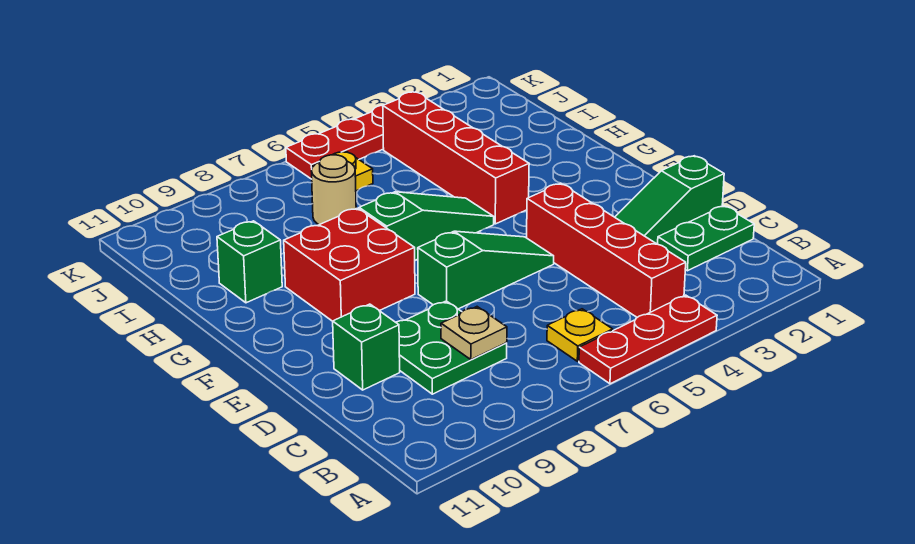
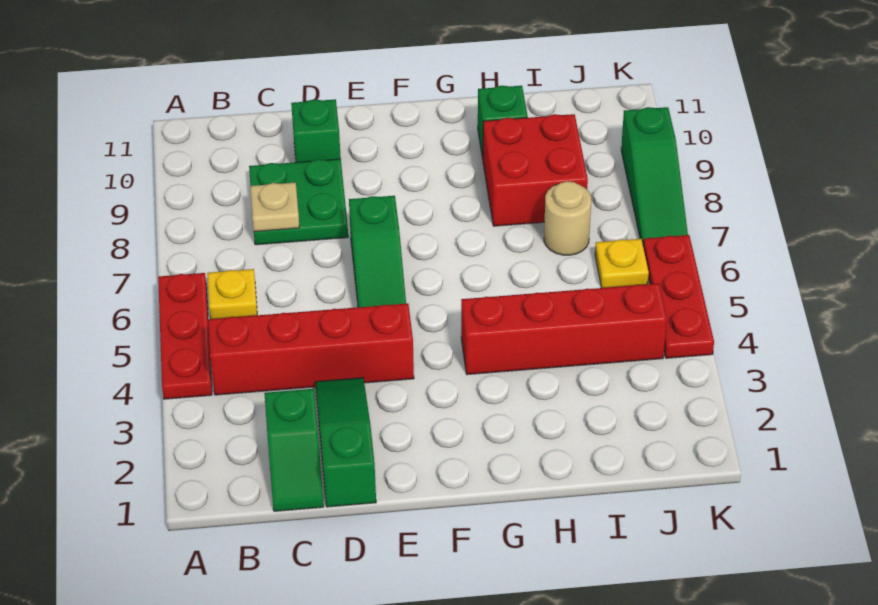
green plate C1:C2 level 1 -> green slope C1:C2 level 1 top 2
red brick F8:G9 level 1 -> red brick H8:I9 level 1
green slope G5:G7 level 1 top 7 -> green slope K7:K9 level 1 top 9

